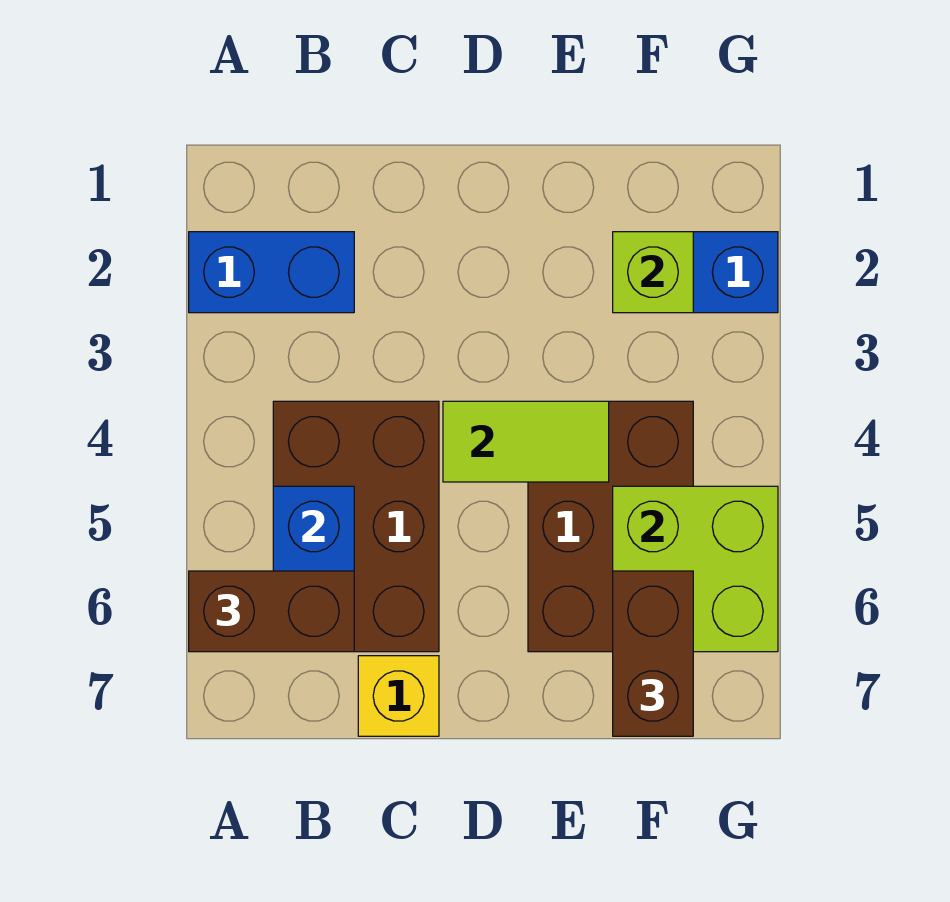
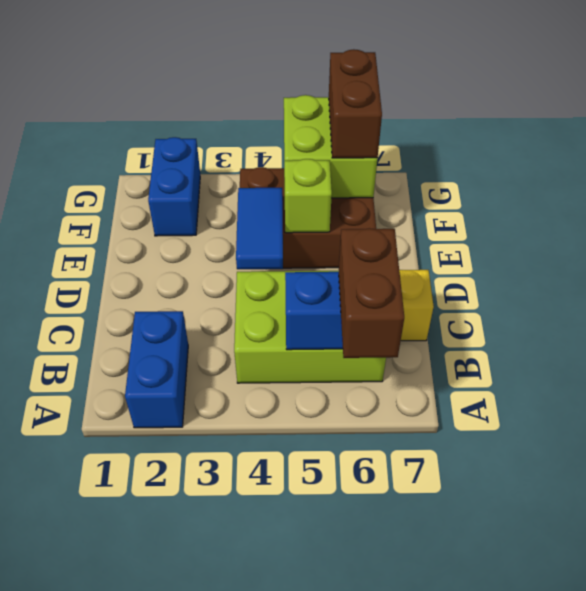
brown brick B4:C6 level 1 -> lime brick B4:C6 level 1
lime tile D4:E4 level 2 -> blue tile D4:E4 level 2
lime brick F2 level 2 -> lime brick E5 level 2
brown brick F6:F7 level 3 -> brown brick F6:G6 level 3

